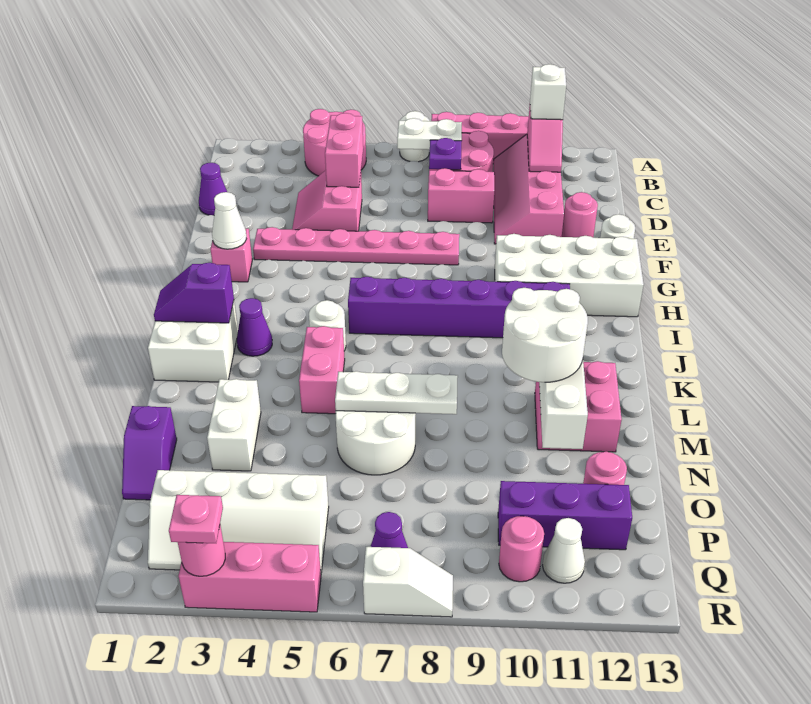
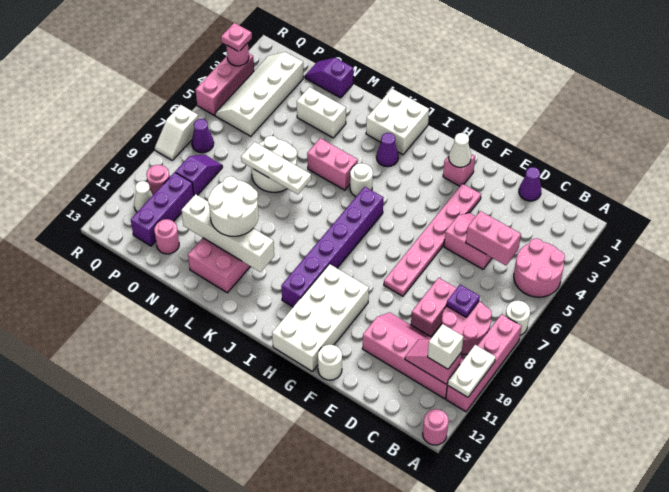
white plate B7:B8 level 2 -> white plate A10:A11 level 2
pink round brick E12 level 1 -> pink round brick A13 level 1
purple slope J1:J2 level 2 top 2 -> purple slope P8:P9 level 1 top 9
white plate M6:M8 level 2 -> white plate L7:N7 level 2

